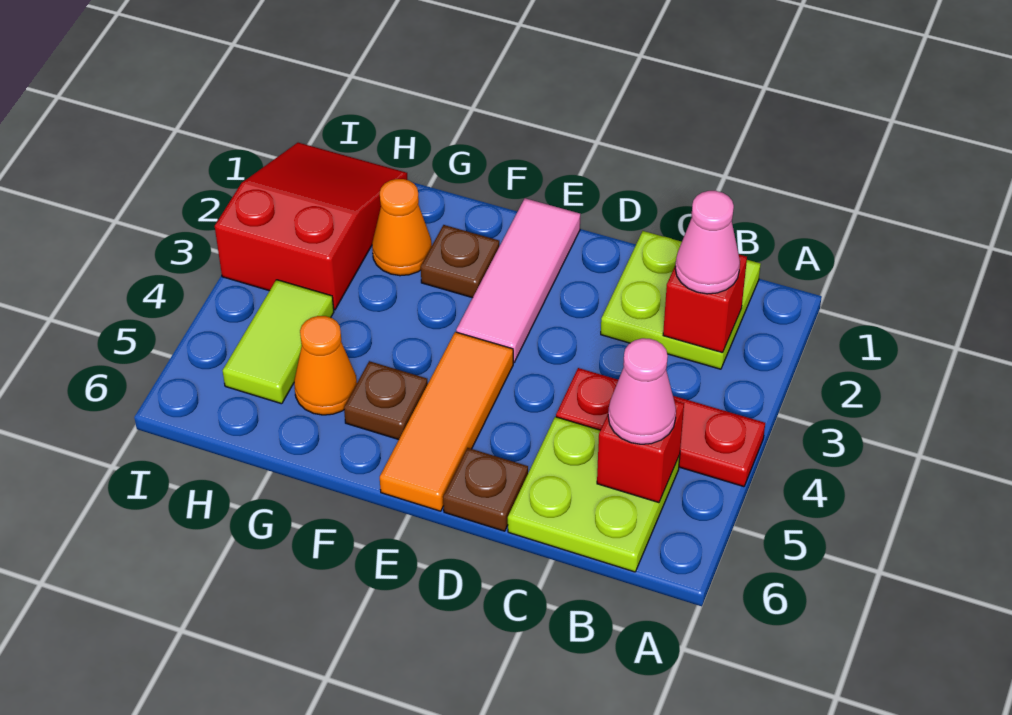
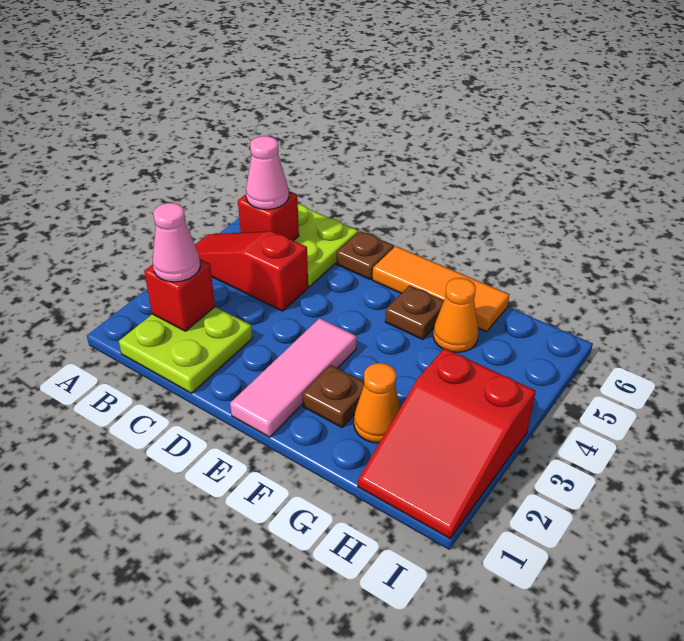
red plate A4:C4 level 1 -> red slope A4:C4 level 1 top C
orange tile E4:E6 level 1 -> orange tile E6:G6 level 1
lime tile H4:H5 level 1 -> none

